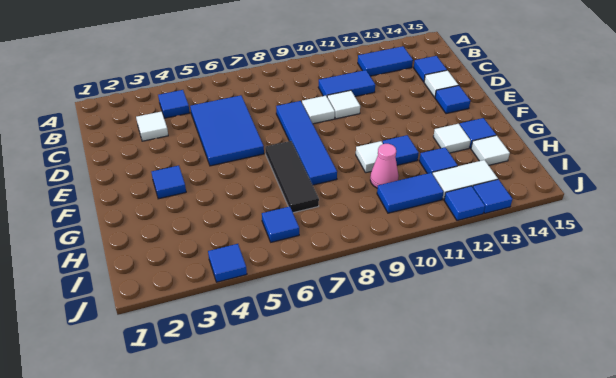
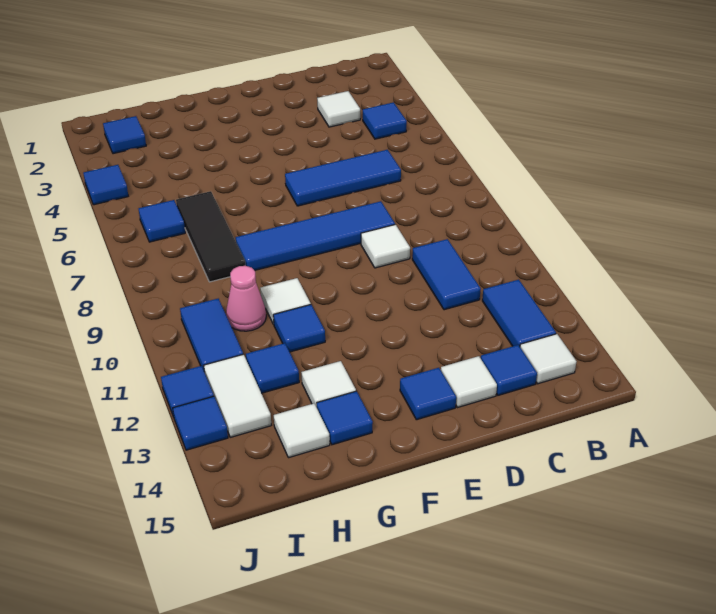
blue tile C5:E6 level 1 -> blue tile C6:E6 level 1
white tile D10 level 1 -> white tile B14 level 1
blue tile F3 level 1 -> blue tile I2 level 1
black tile F7:H7 level 1 -> black tile H6:H8 level 1

